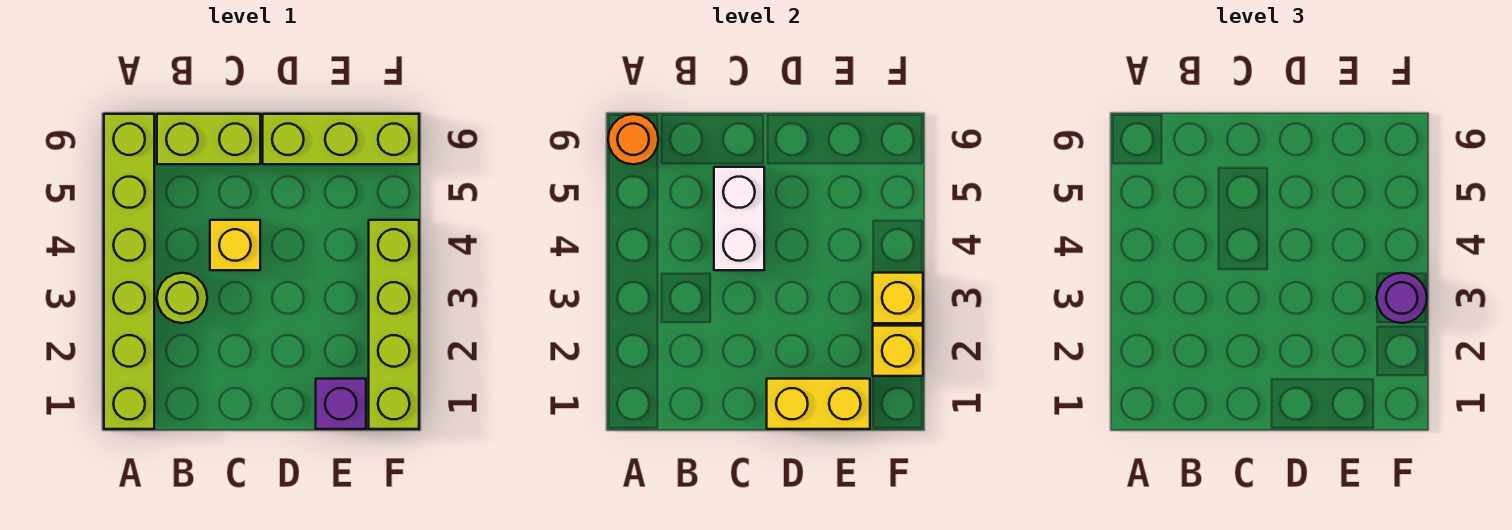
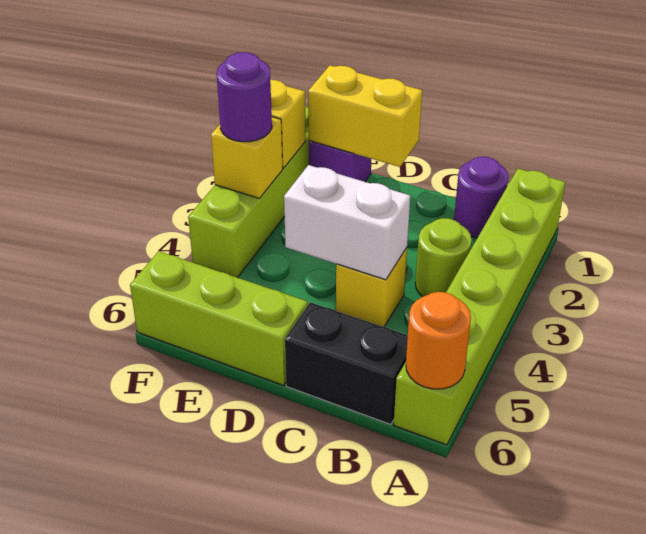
none -> purple round brick B1 level 1
lime brick B6:C6 level 1 -> black brick B6:C6 level 1
white brick C4:C5 level 2 -> white brick C4:D4 level 2

